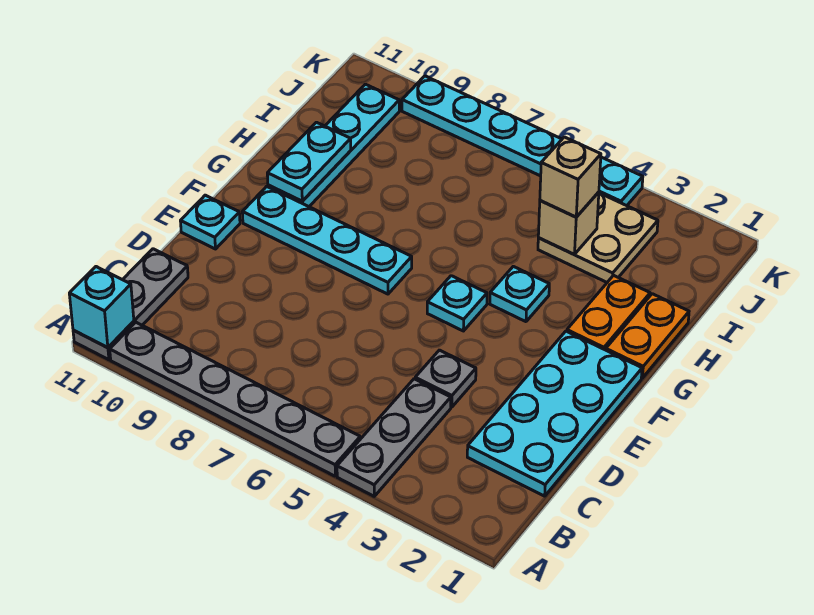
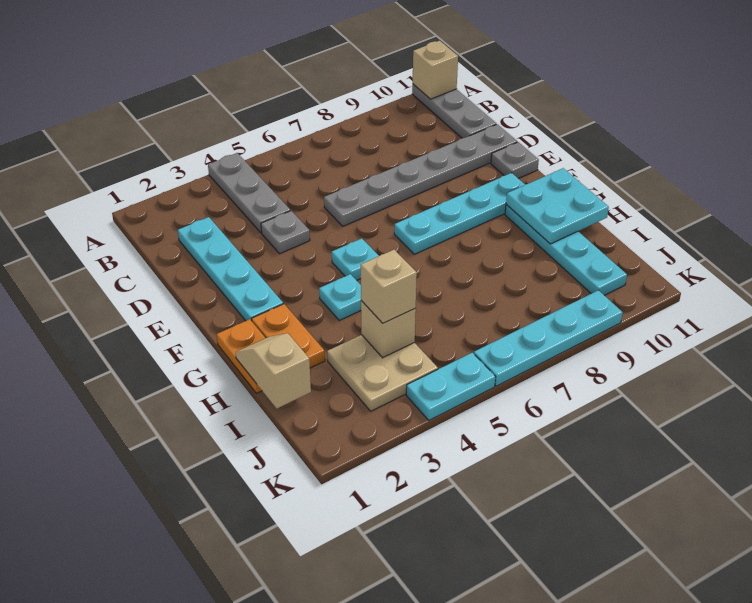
grey plate A5:A10 level 1 -> grey plate D6:D11 level 1
cyan brick A11 level 2 -> tan brick A11 level 2
cyan plate C1:F2 level 1 -> cyan plate C2:F2 level 1
cyan plate E11 level 1 -> grey plate E11 level 1
cyan plate G10:H10 level 2 -> cyan plate G10:H11 level 2
none -> tan slope H1:I1 level 2 top I

